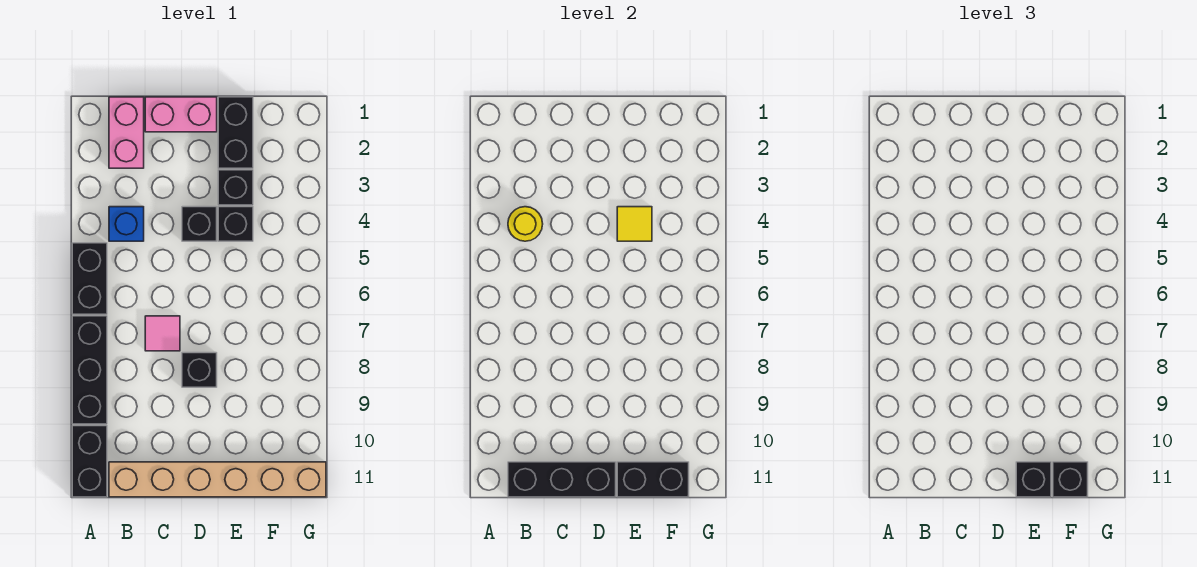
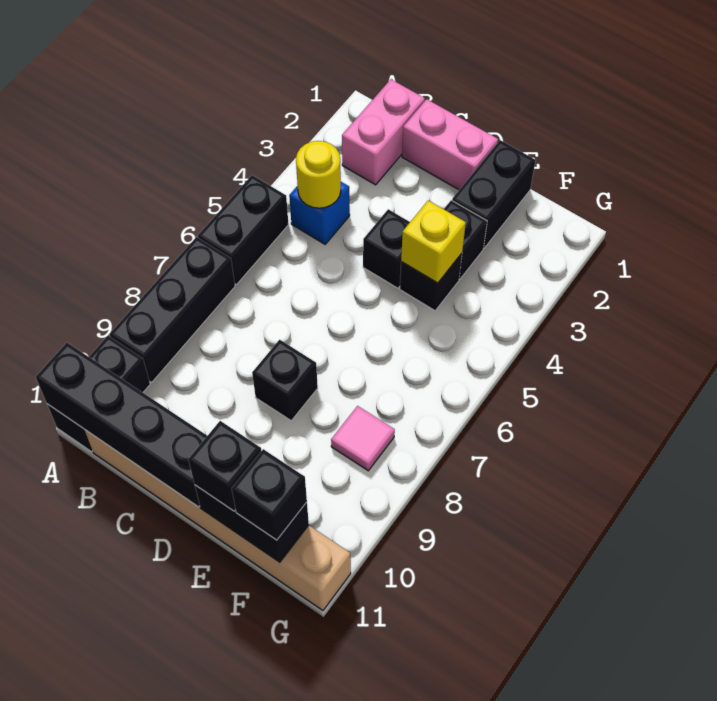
black brick B11:D11 level 2 -> black brick A11:D11 level 2
pink tile C7 level 1 -> pink tile F8 level 1
yellow tile E4 level 2 -> yellow brick E4 level 2

